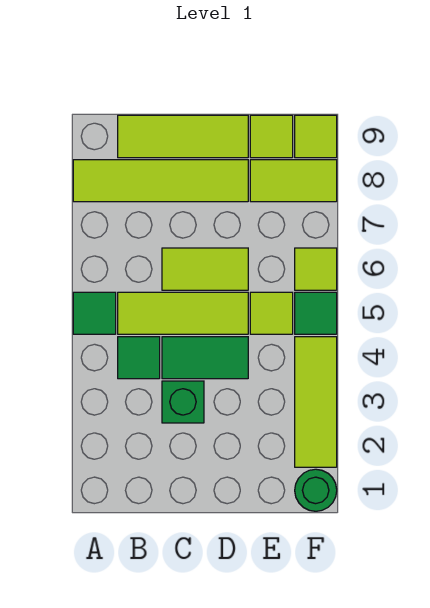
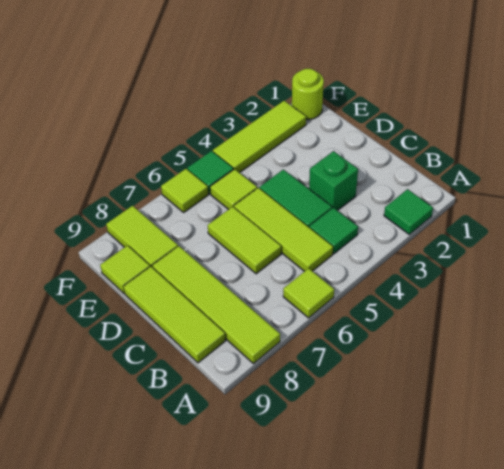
green tile A5 level 1 -> green tile A2 level 1
green round brick F1 level 1 -> lime round brick F1 level 1
lime tile F9 level 1 -> lime tile A6 level 1

